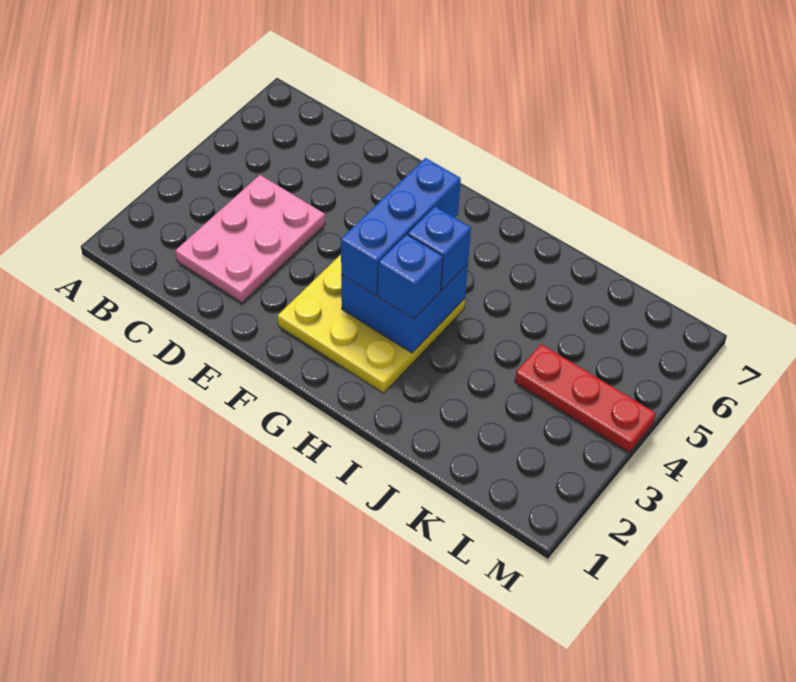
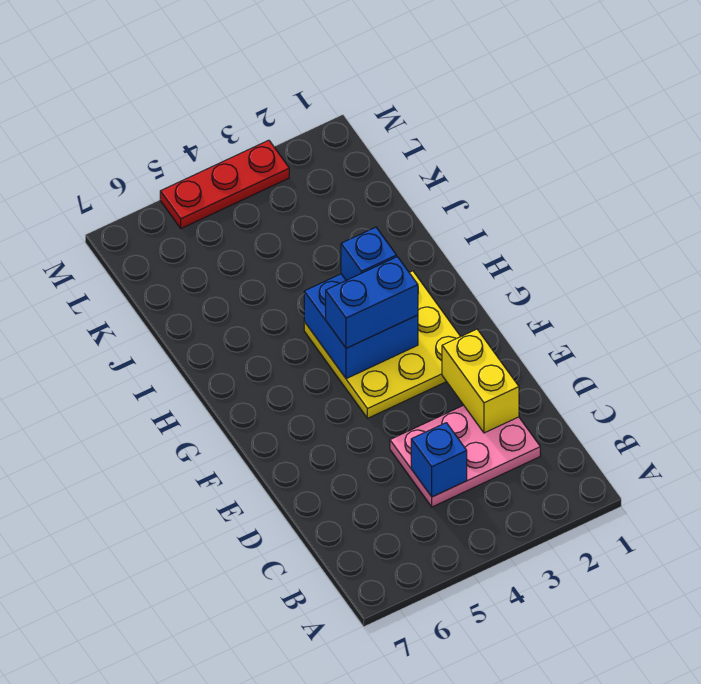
none -> yellow brick D2:E2 level 2
blue brick G3:G5 level 3 -> blue brick G3:G4 level 3
blue brick H4 level 3 -> blue brick C4 level 2
red plate K4:M4 level 1 -> red plate M3:M5 level 1

